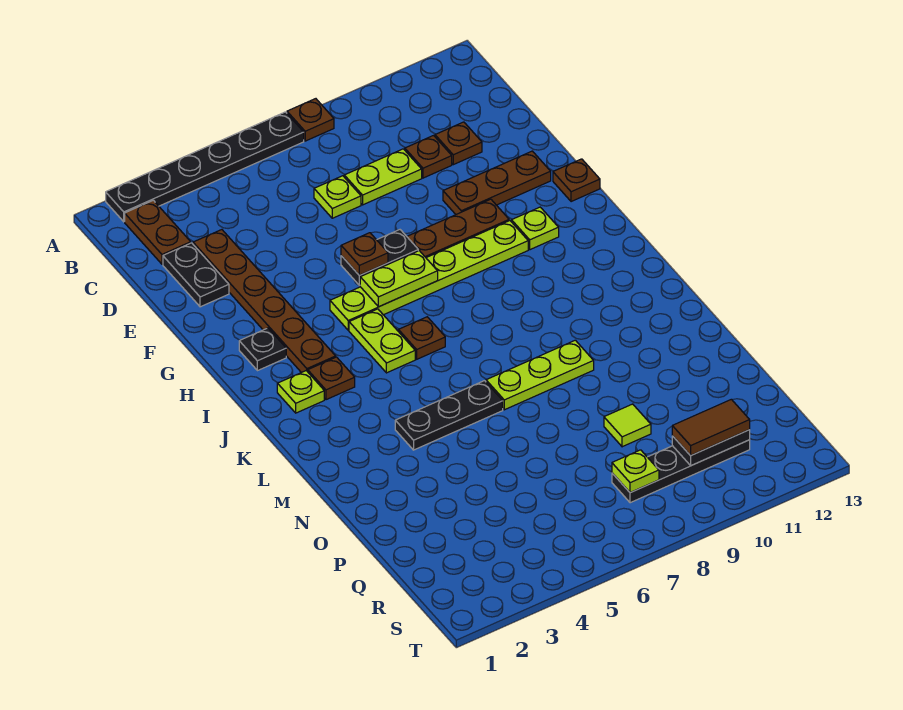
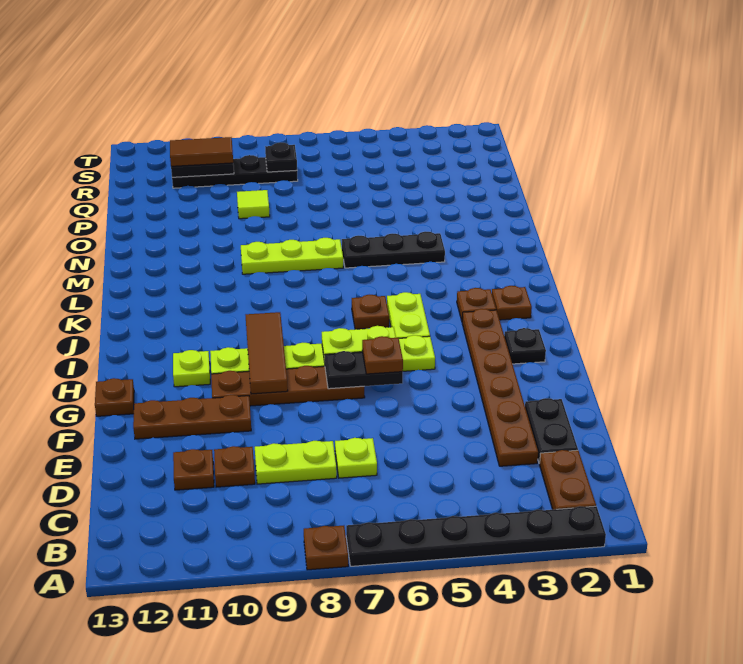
none -> brown tile G9:I9 level 2
lime plate J2 level 1 -> brown plate J2 level 1
lime plate R8 level 2 -> black plate R8 level 2

